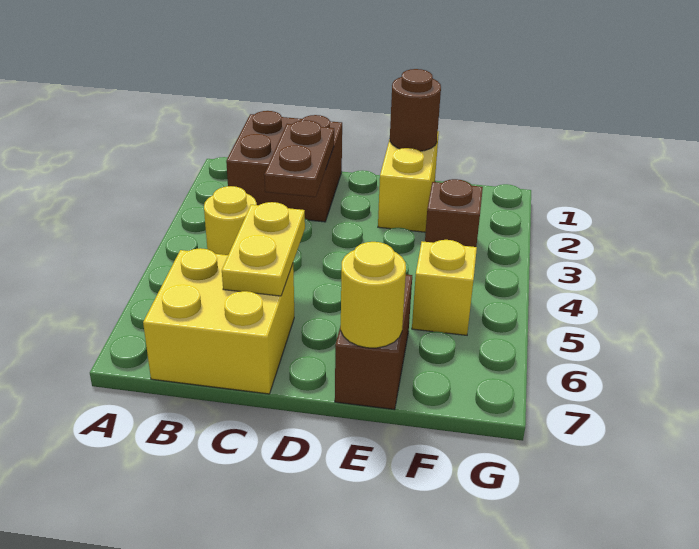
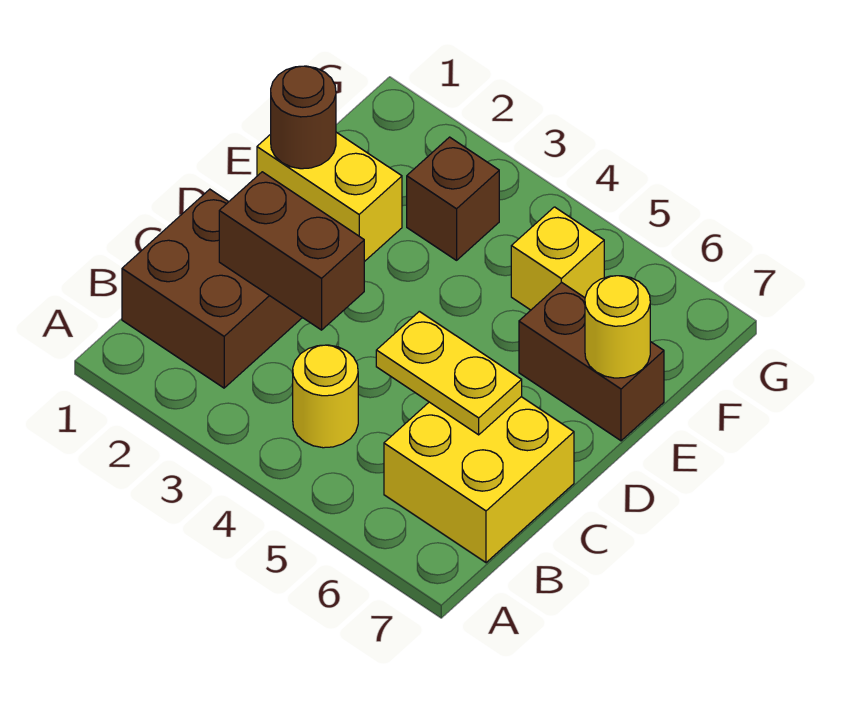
brown plate C2:C3 level 2 -> brown brick C2:C3 level 2

